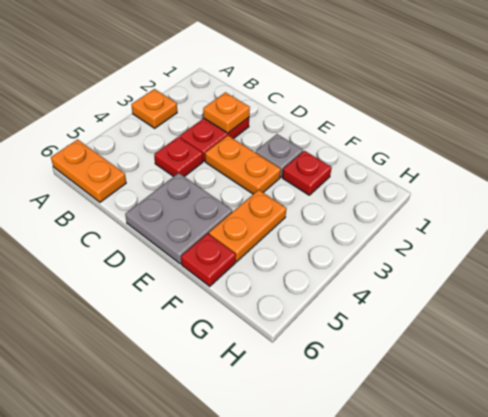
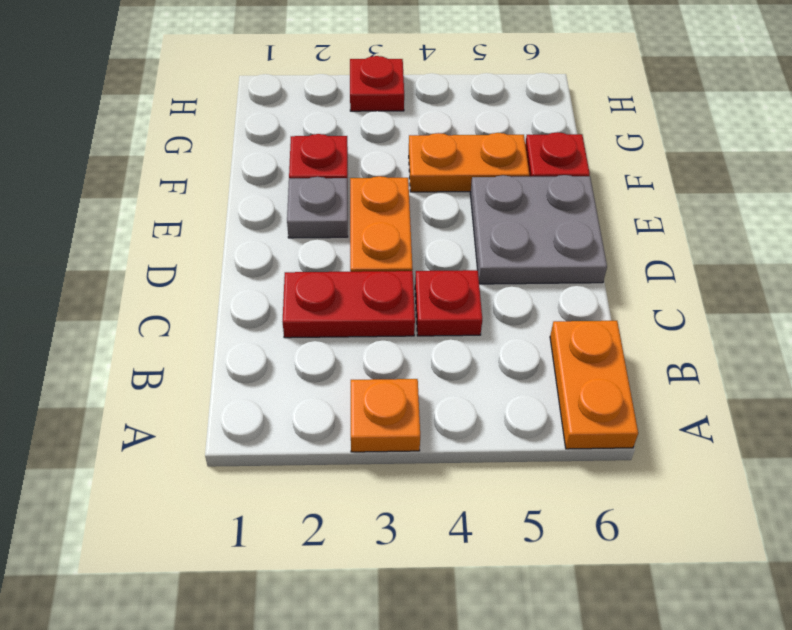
orange plate C2 level 2 -> none
none -> red plate H3 level 1

